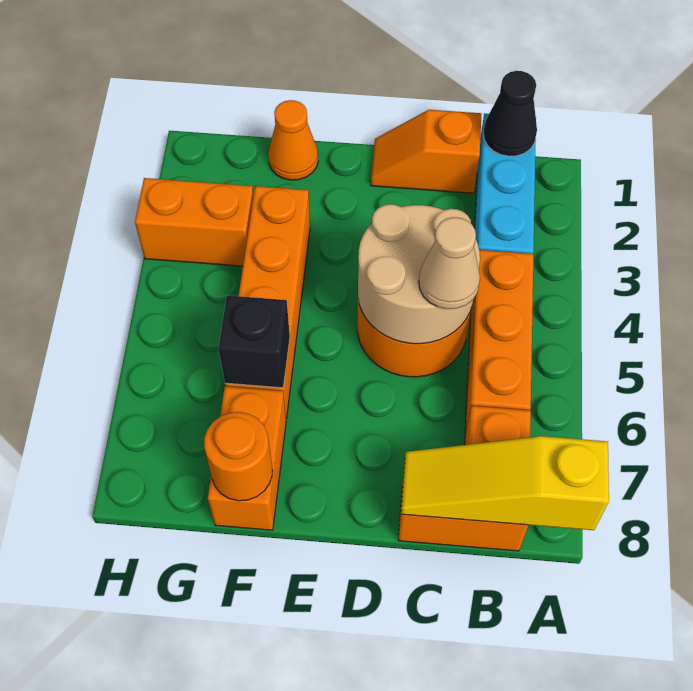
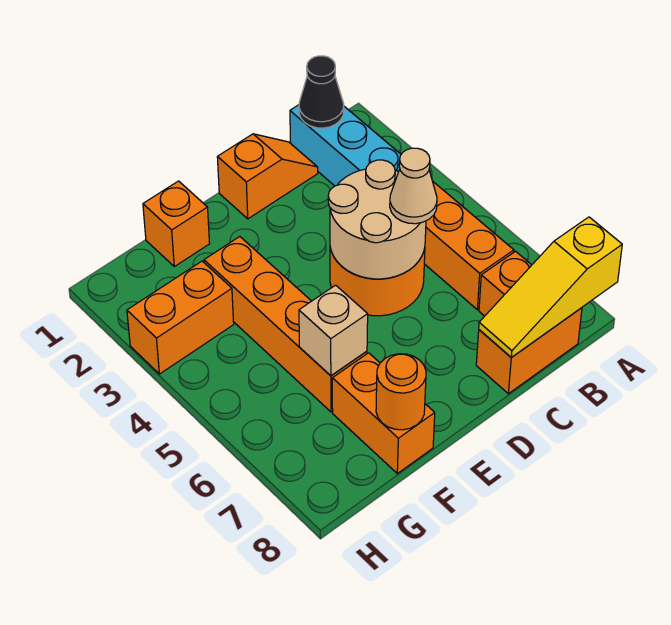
orange slope C1:D1 level 1 top C -> orange slope C1:D1 level 1 top D
orange cone F1 level 1 -> orange brick F1 level 1
black brick F6 level 2 -> tan brick F6 level 2

